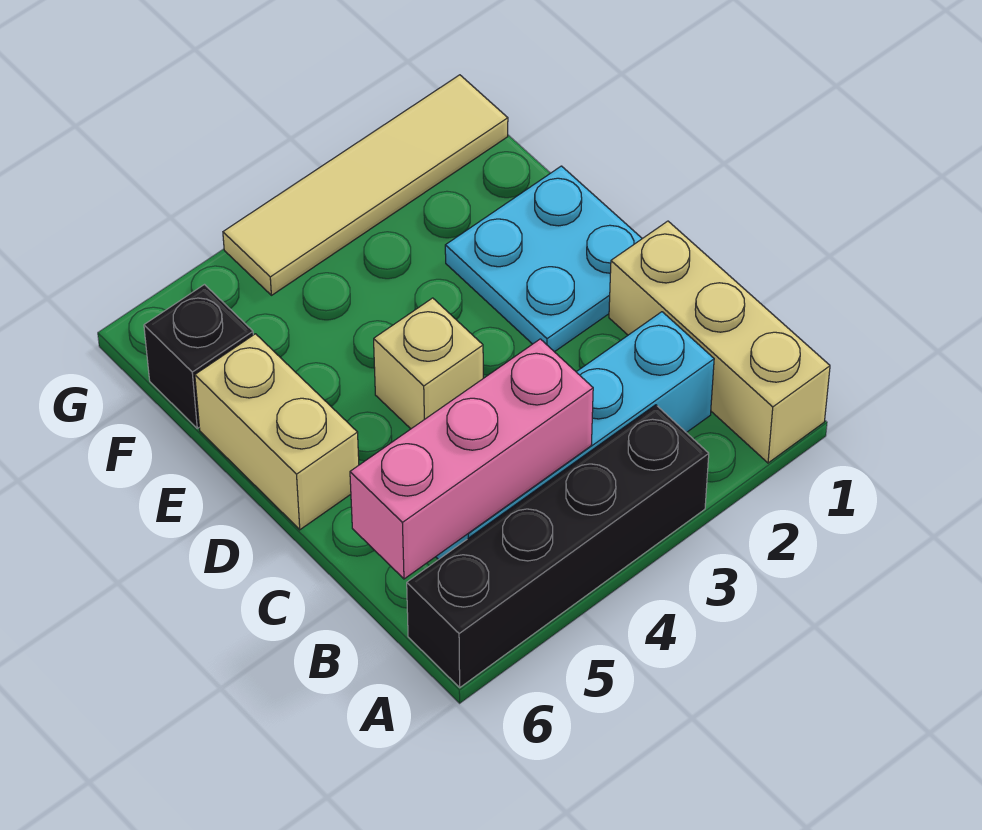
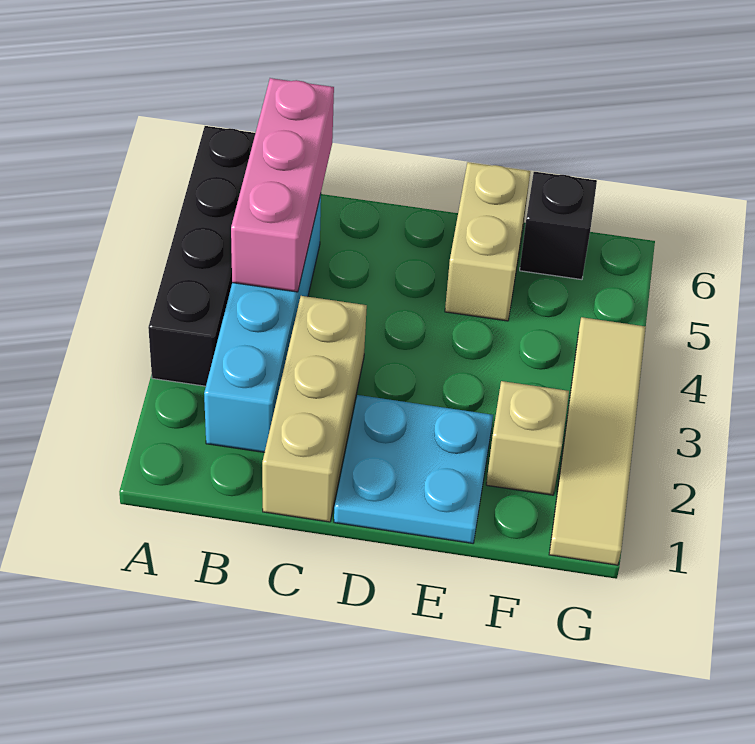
tan brick A1:C1 level 1 -> tan brick C1:C3 level 1
tan brick D4 level 1 -> tan brick F2 level 1
tan brick D6:E6 level 1 -> tan brick E5:E6 level 1

